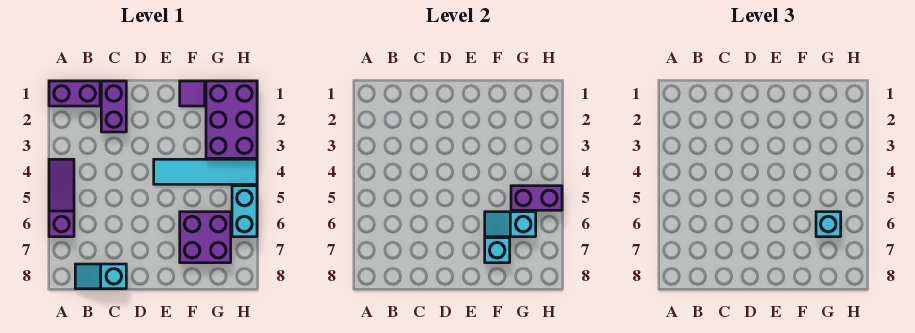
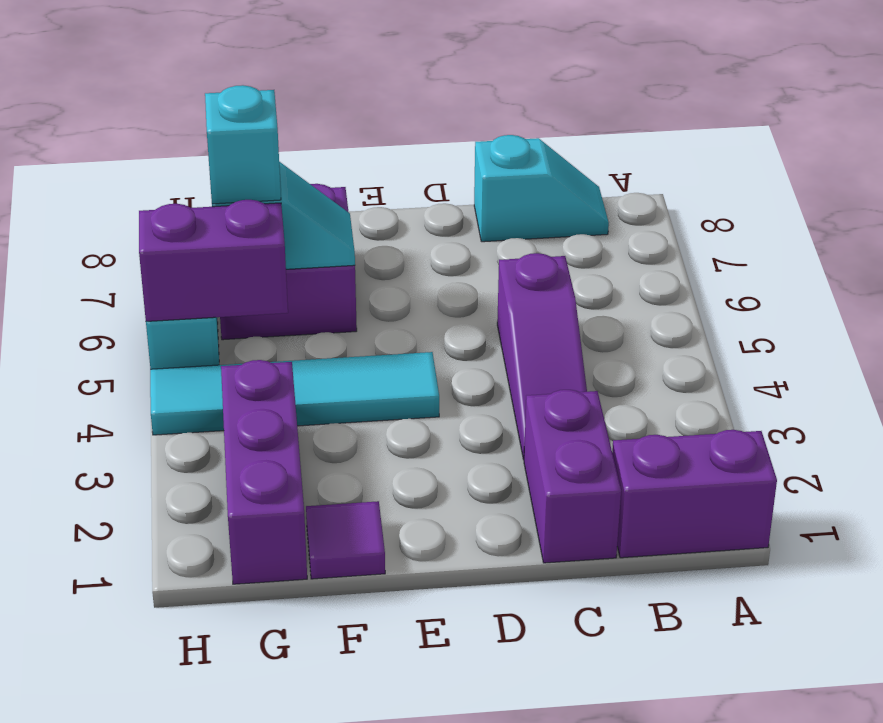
purple slope A4:A6 level 1 top 6 -> purple slope C3:C5 level 1 top 5
cyan brick F7 level 2 -> none
purple brick G1:H3 level 1 -> purple brick G1:G3 level 1

